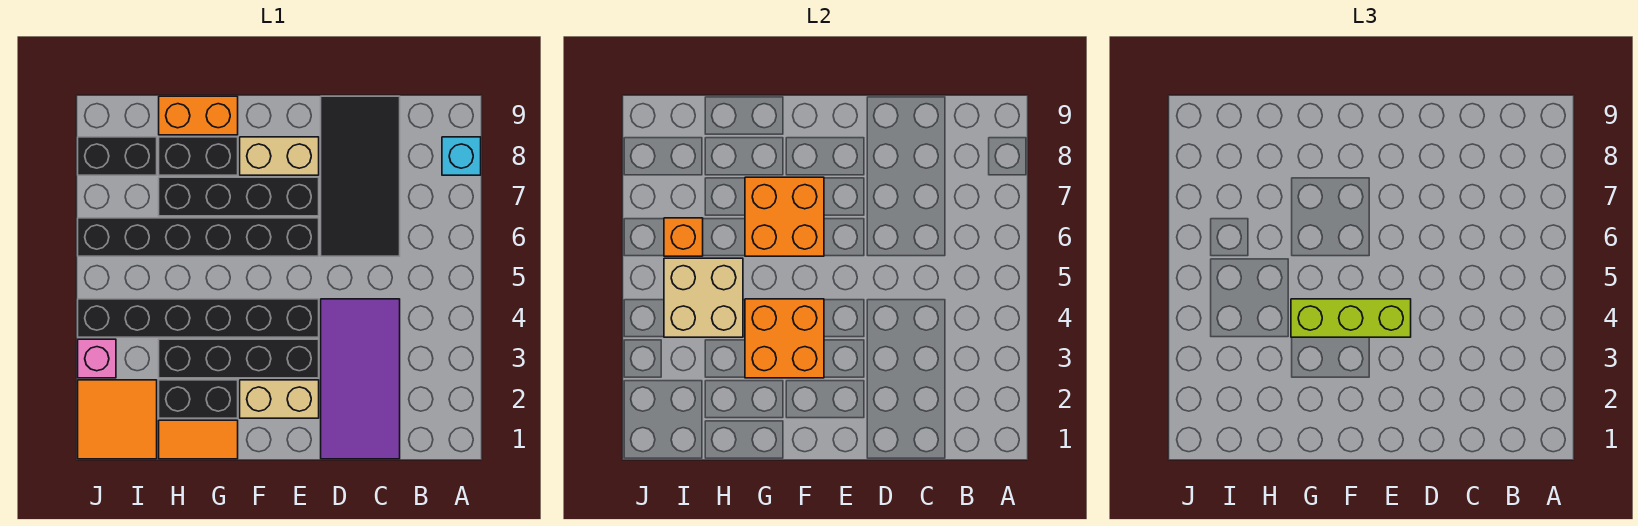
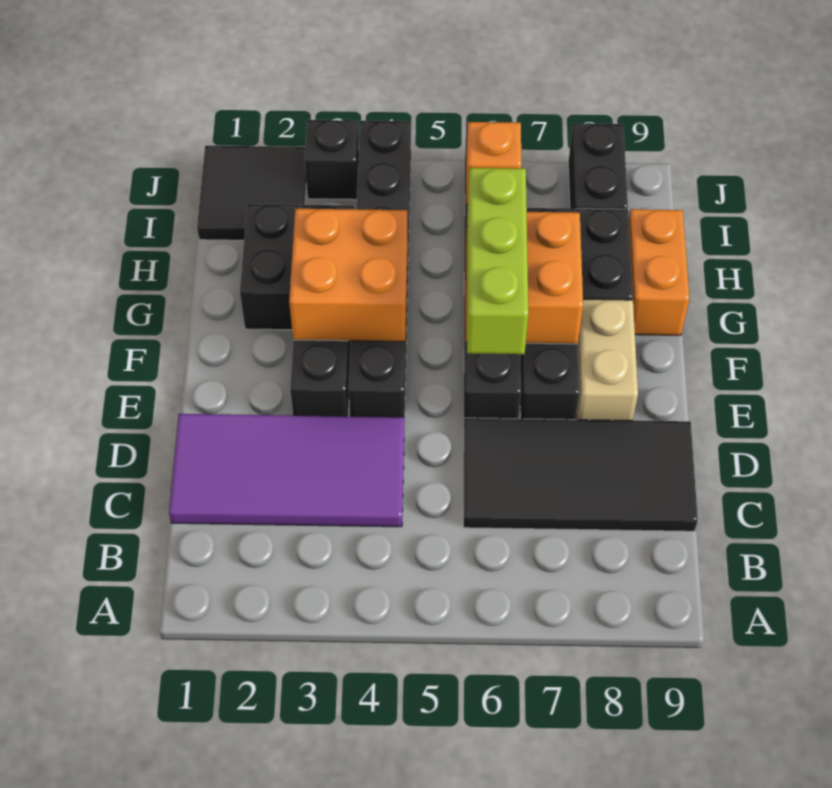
cyan brick A8 level 1 -> none
tan brick E2:F2 level 1 -> none
lime brick E4:G4 level 3 -> lime brick E6:G6 level 3
orange tile G1:H1 level 1 -> none
tan brick H4:I5 level 2 -> none
orange tile I1:J2 level 1 -> black tile I1:J2 level 1
pink brick J3 level 1 -> black brick J3 level 1

